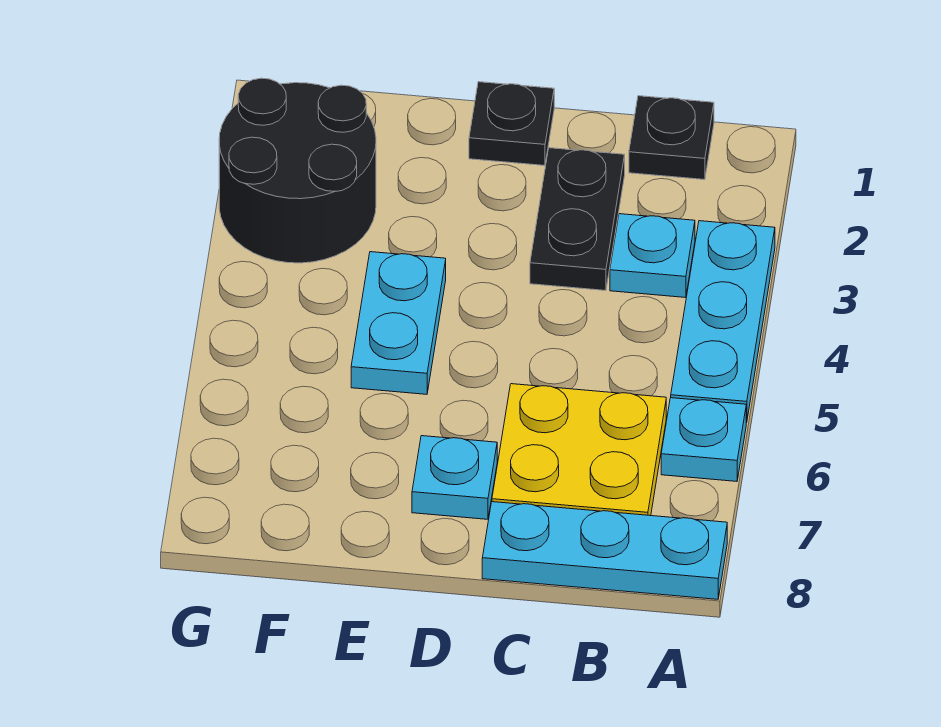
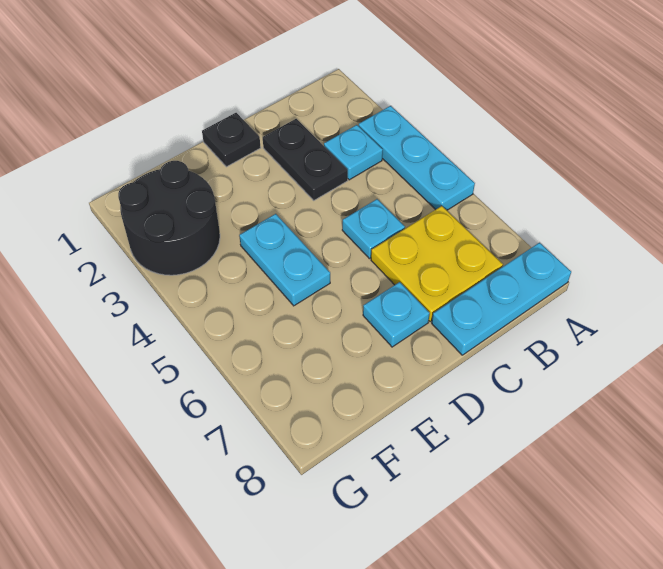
cyan plate A6 level 1 -> cyan plate C5 level 1
black plate B1 level 1 -> none

